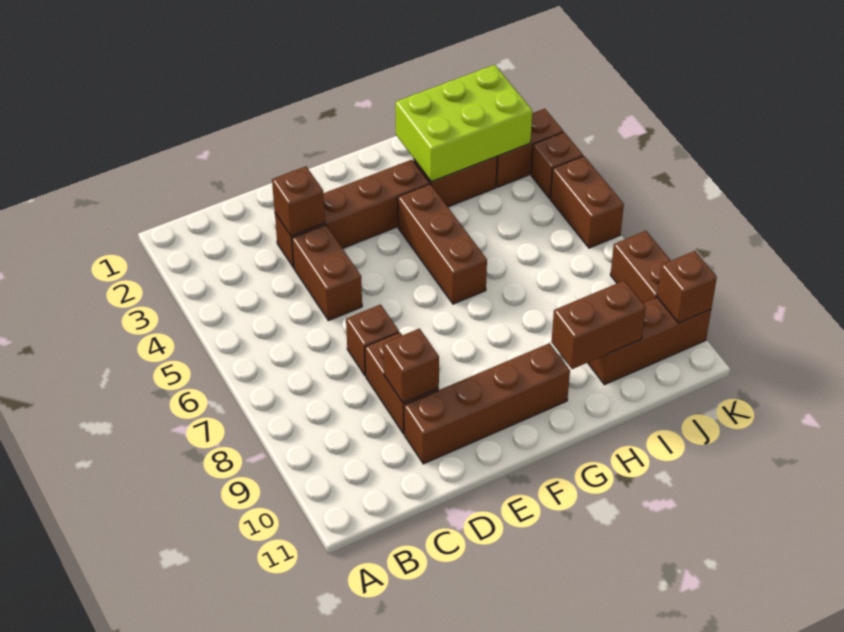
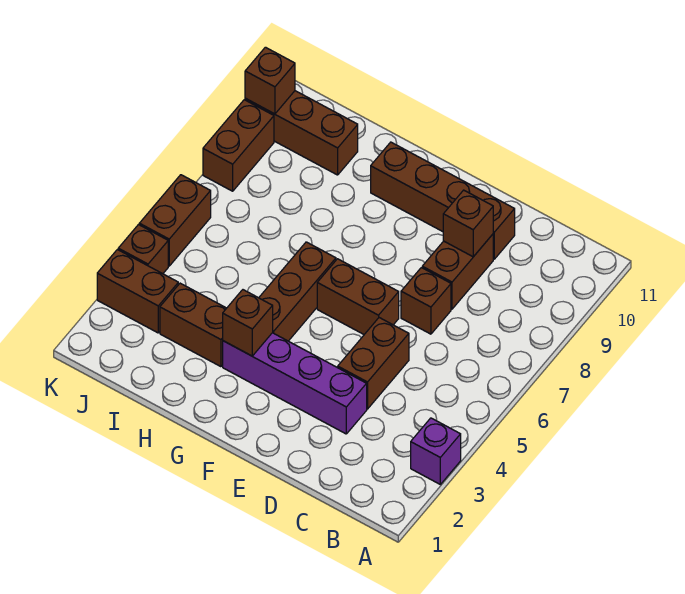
none -> purple brick A3 level 1
brown brick D3:G3 level 1 -> purple brick D3:G3 level 1
brown brick D3 level 2 -> brown brick G3 level 2
lime brick H2:J3 level 2 -> none
brown brick H10:I10 level 2 -> brown brick E6:F6 level 1

